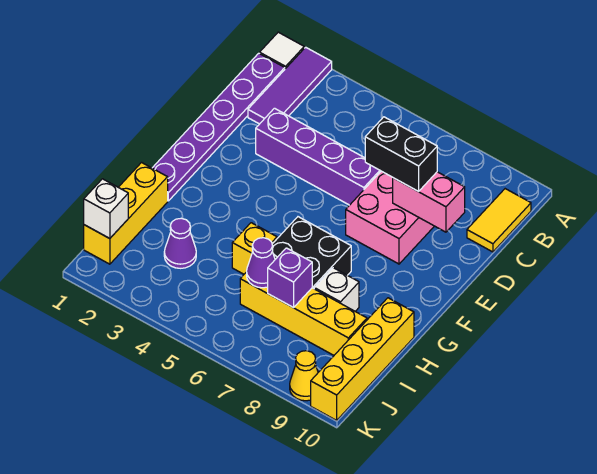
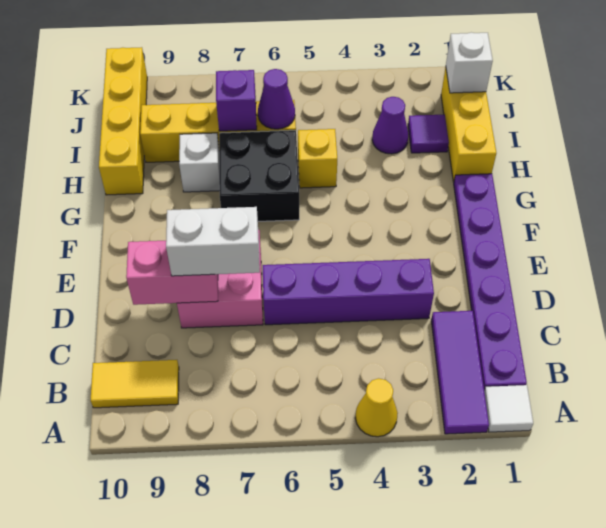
yellow tile B10:C10 level 1 -> yellow tile B9:B10 level 1
black brick D7:D8 level 3 -> white brick D7:D8 level 3
none -> purple tile I2 level 1
yellow cone K9 level 1 -> yellow cone A4 level 1

